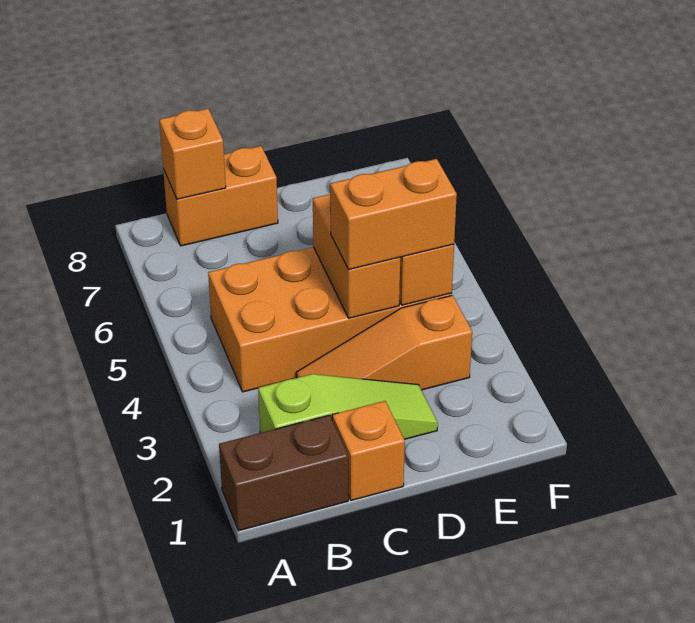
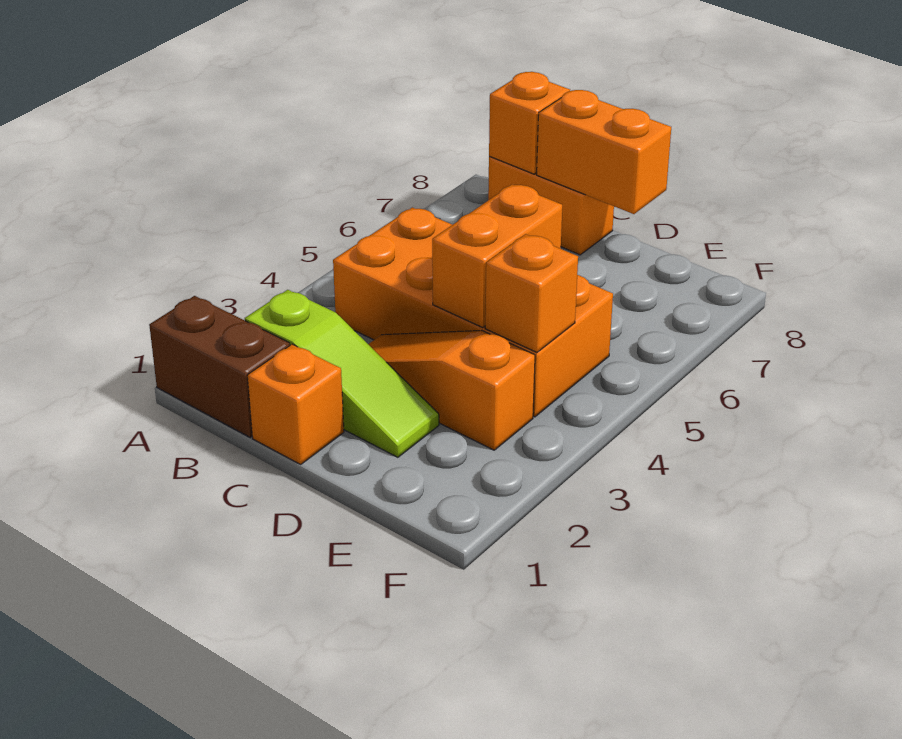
orange brick D4:E4 level 3 -> orange brick C8:D8 level 2

